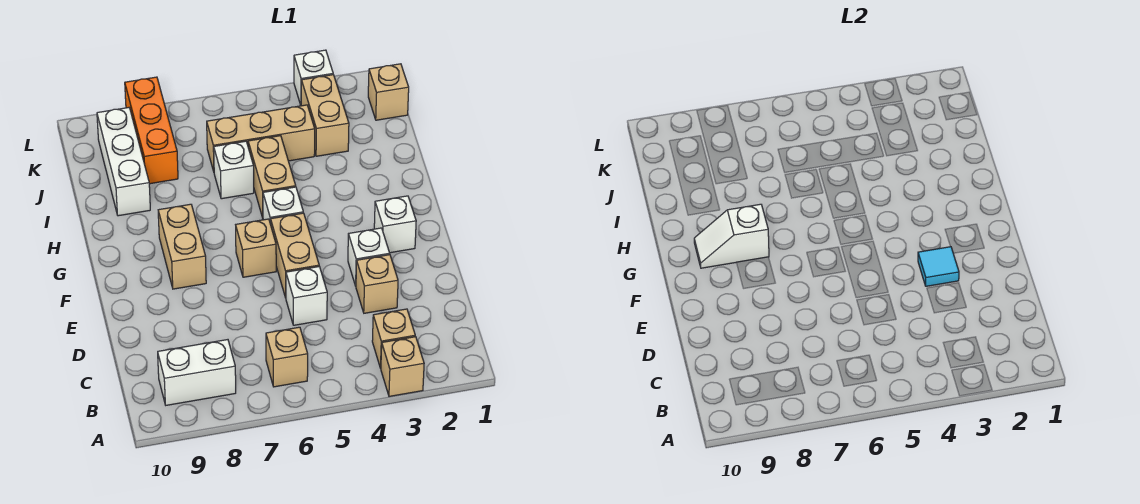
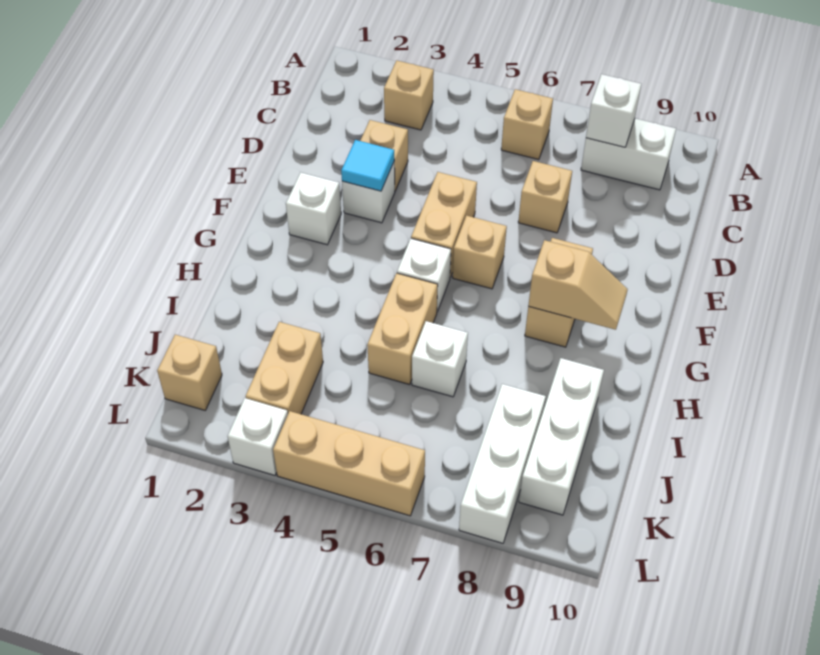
tan brick A3 level 1 -> tan brick D7 level 1
white brick D5 level 1 -> white brick B8 level 2
white slope G8:G9 level 2 top 8 -> tan slope G8:G9 level 2 top 8
tan brick J4:J6 level 1 -> tan brick L4:L6 level 1
orange brick J8:L8 level 1 -> white brick J8:L8 level 1

